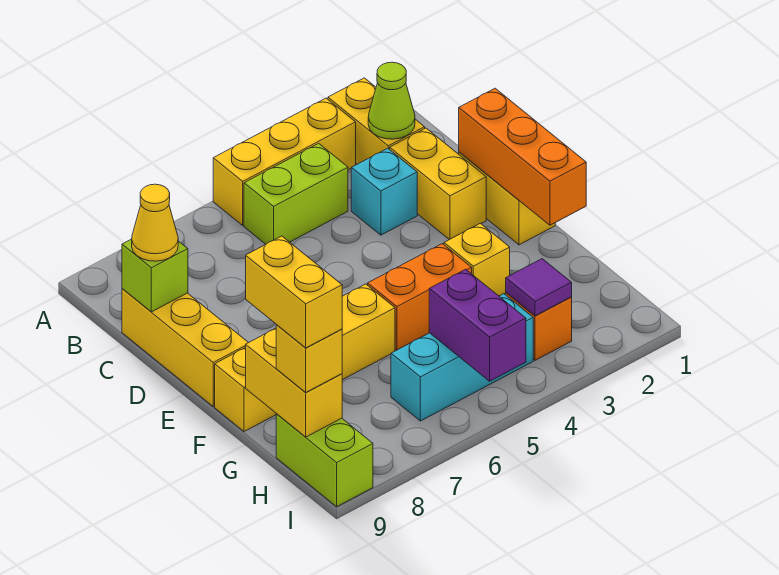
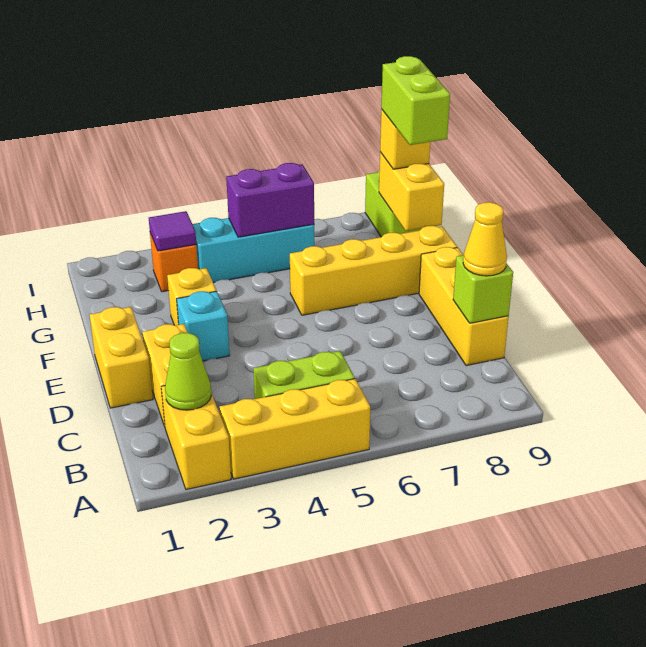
cyan brick C3 level 1 -> cyan brick E3 level 1
orange brick D1:F1 level 2 -> none
orange brick F4:F5 level 1 -> none
yellow brick G9:H9 level 4 -> lime brick G9:H9 level 4
purple brick H5:I5 level 2 -> purple brick H5:H6 level 2

